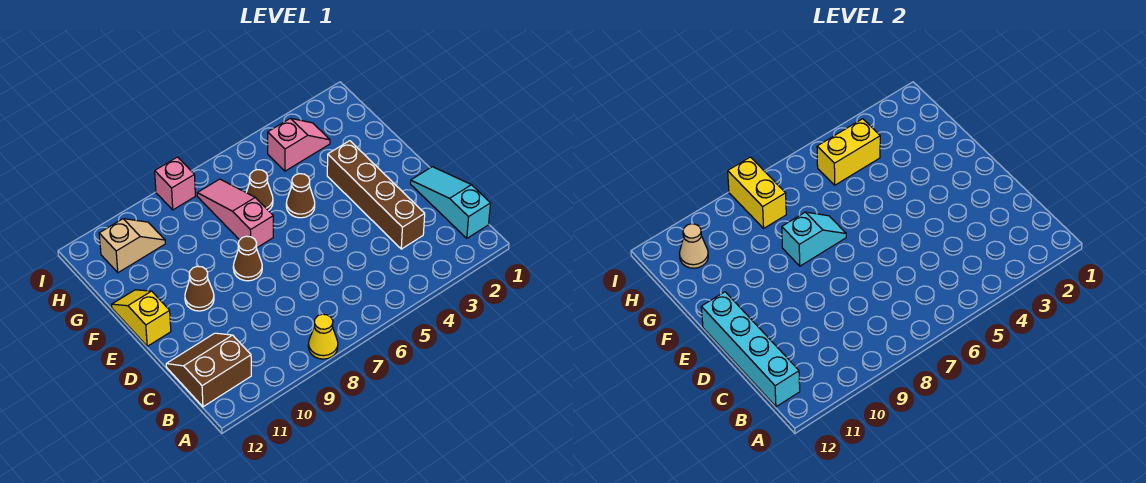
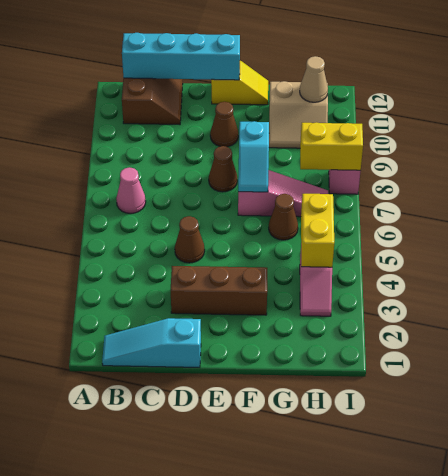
yellow cone A8 level 1 -> none
cyan slope B1:D1 level 1 top B -> cyan slope B1:D1 level 1 top D
none -> pink cone B7 level 1
brown brick C3:F3 level 1 -> brown brick D3:F3 level 1
brown cone F5 level 1 -> brown cone D5 level 1
tan slope H10:H11 level 1 top 11 -> tan slope G10:H11 level 1 top 11

